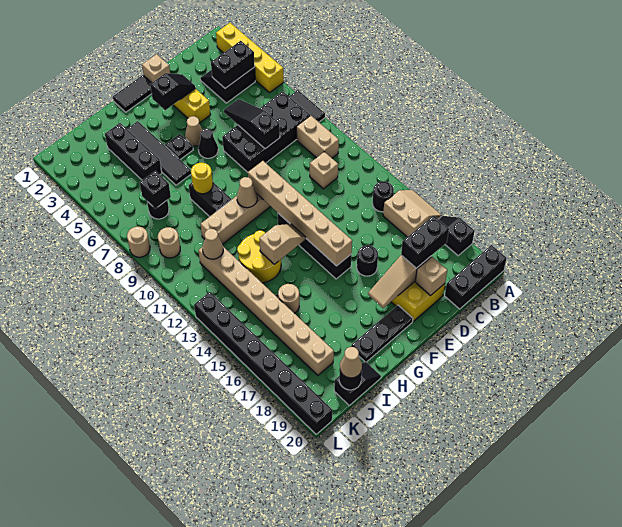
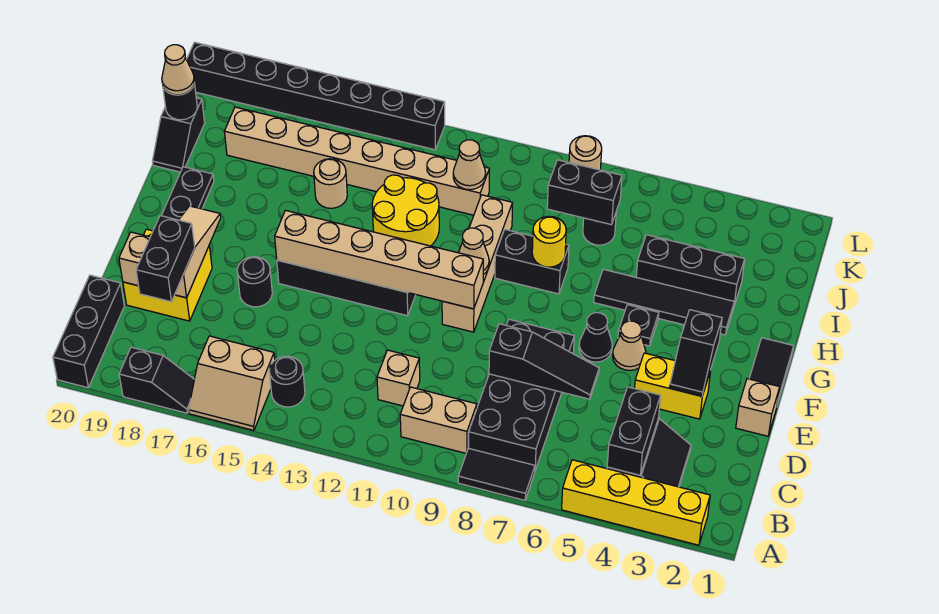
tan slope G13:H13 level 2 top H -> none
black brick J7 level 2 -> black brick J7:J8 level 2
tan round brick K9 level 1 -> none

